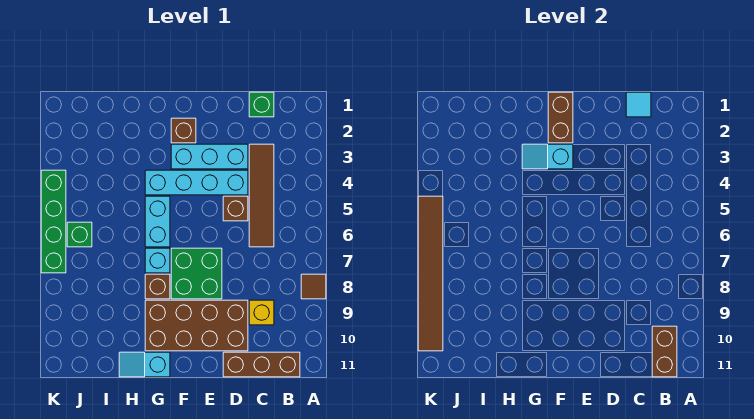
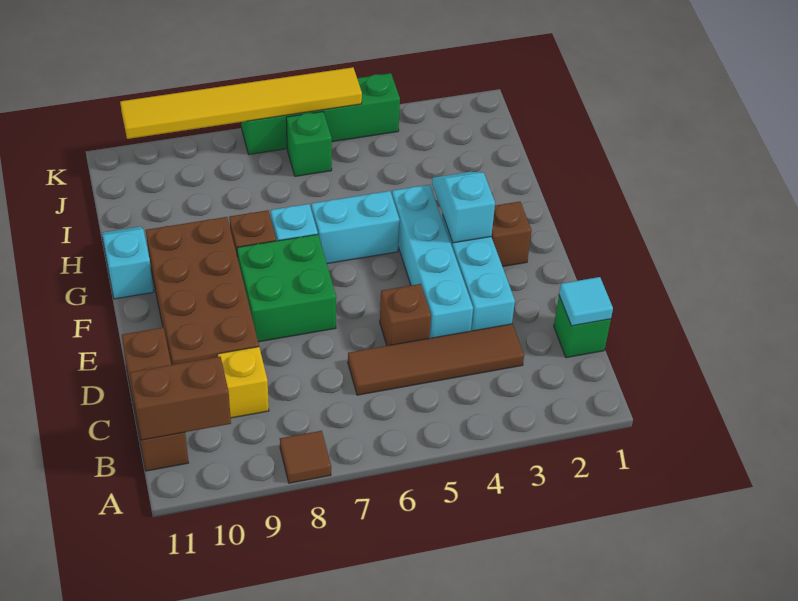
brown brick F1:F2 level 2 -> none
brown tile K5:K10 level 2 -> yellow tile K5:K10 level 2

